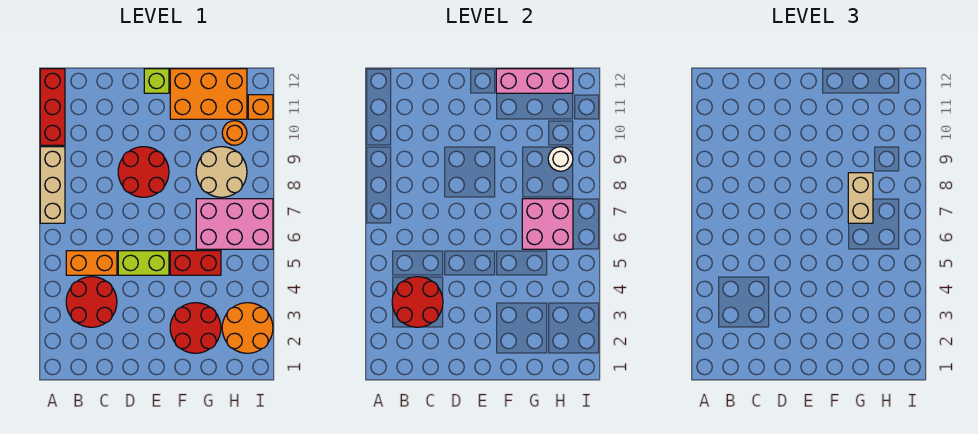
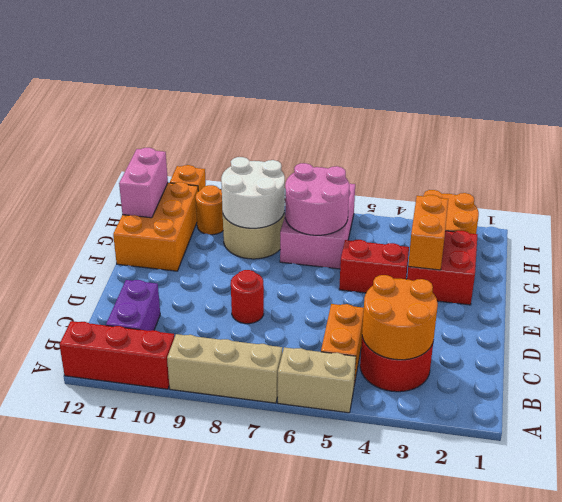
red round brick B3:C4 level 2 -> orange round brick B3:C4 level 2
none -> purple brick B11:C11 level 1
lime brick D5:E5 level 1 -> none
red round brick D8:E9 level 1 -> red round brick D8 level 1
lime brick E12 level 1 -> none
red round brick F2:G3 level 1 -> red brick F2:G3 level 1
none -> orange brick F3:G3 level 2
red brick F5:G5 level 1 -> red brick F4:F5 level 1
pink brick F12:H12 level 2 -> pink brick G12:H12 level 2
pink brick G6:H7 level 2 -> pink round brick G6:H7 level 2
tan brick G7:G8 level 3 -> tan brick A5:A6 level 1
white round brick H9 level 2 -> white round brick G8:H9 level 2

